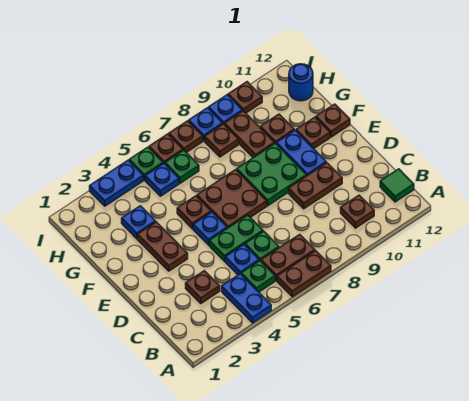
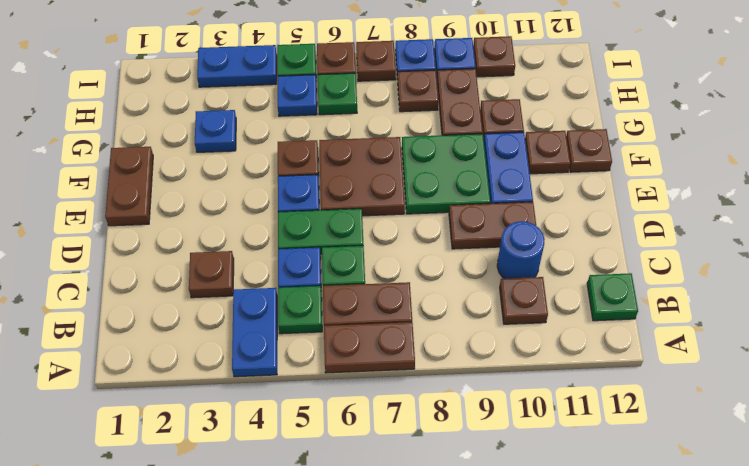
green tile B12 level 1 -> green plate B12 level 1
brown plate E3:F3 level 1 -> brown plate E1:F1 level 1
blue round brick H12 level 1 -> blue round brick C10 level 1

